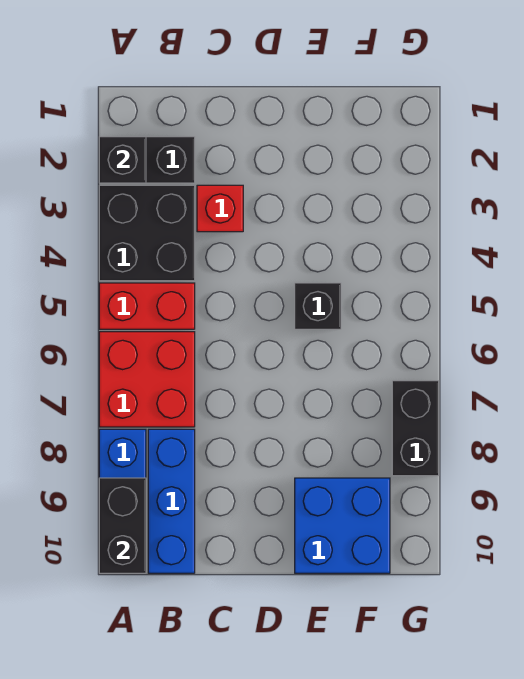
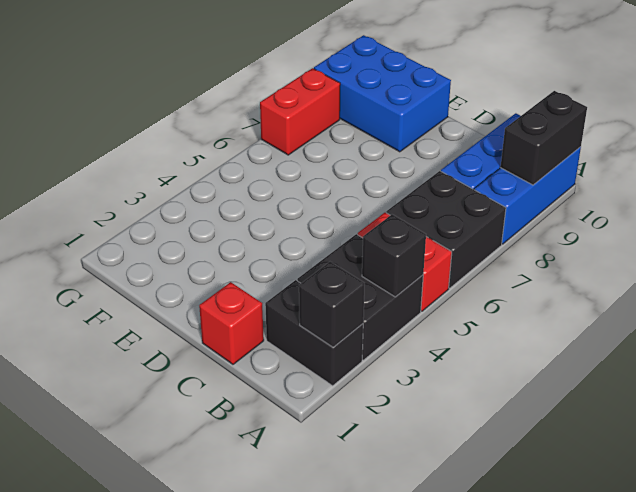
red brick A6:B7 level 1 -> black brick A6:B7 level 1
red brick C3 level 1 -> red brick C1 level 1
black brick E5 level 1 -> black brick A4 level 2
blue brick E9:F10 level 1 -> blue brick E9:G10 level 1
black brick G7:G8 level 1 -> red brick G7:G8 level 1

